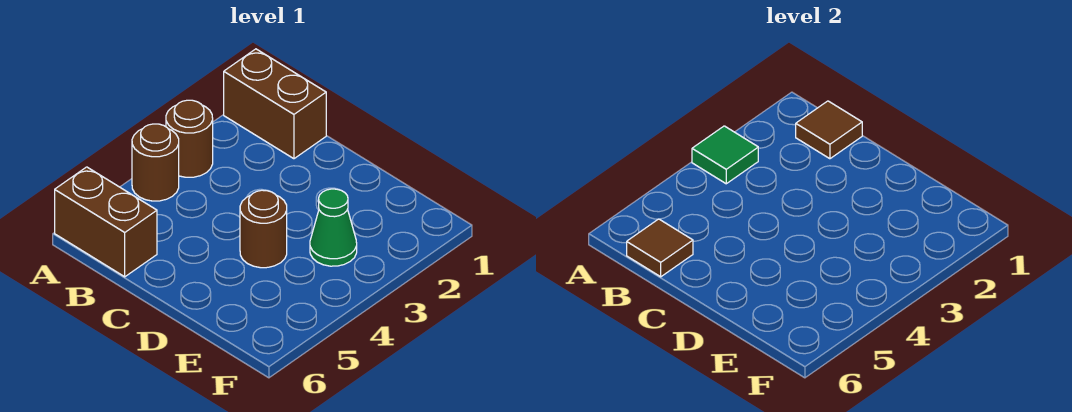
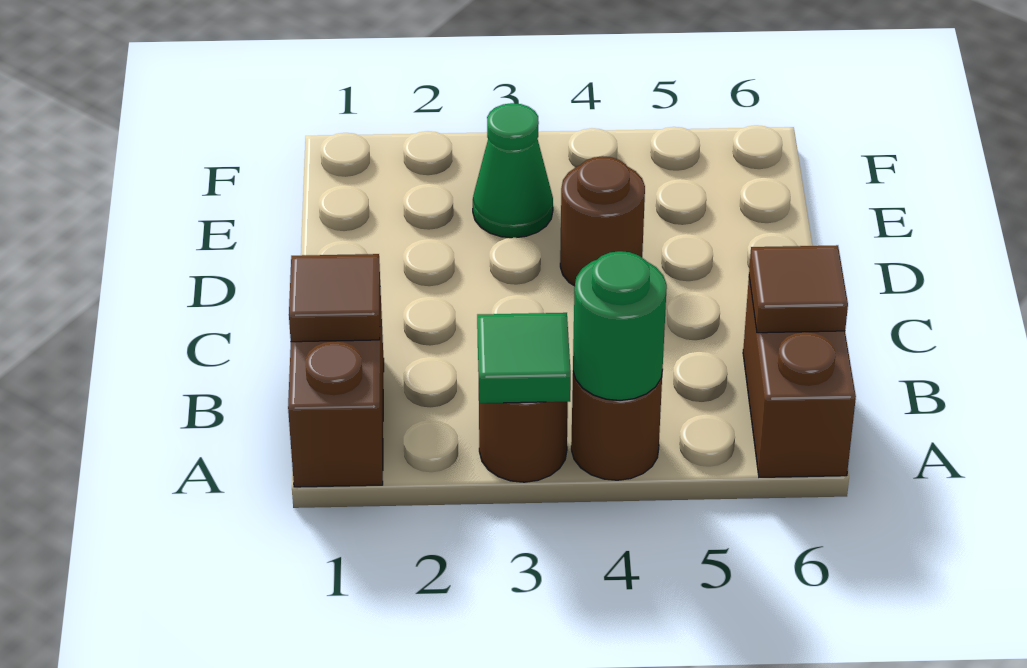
none -> green round brick A4 level 2

